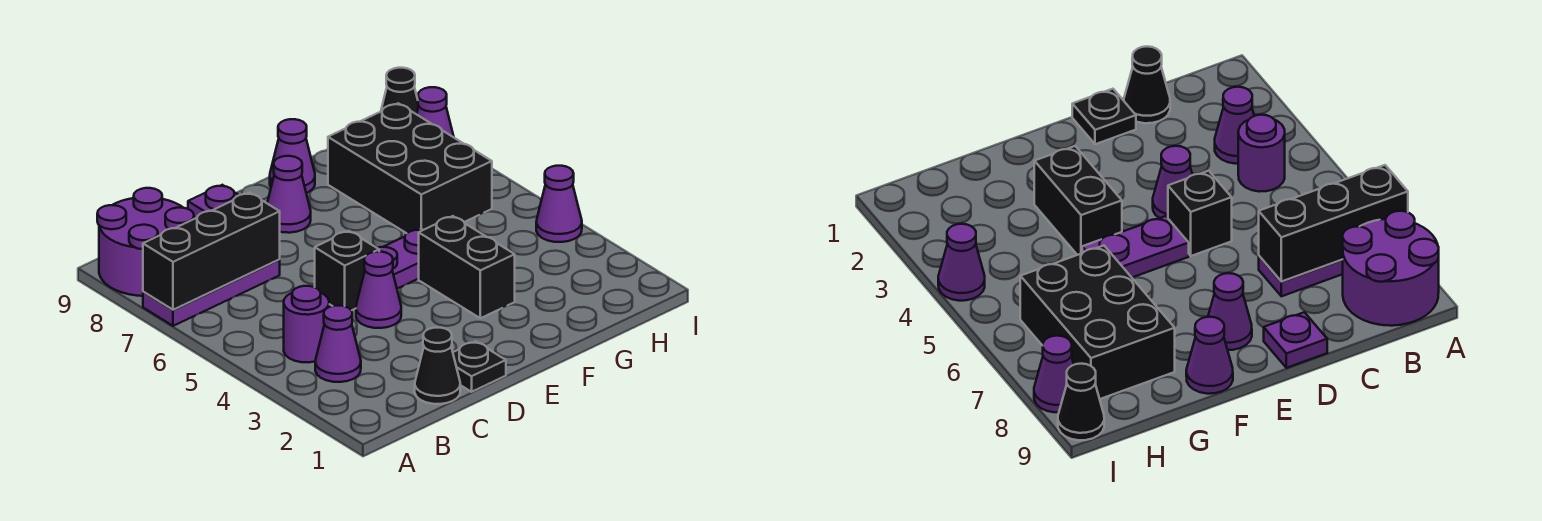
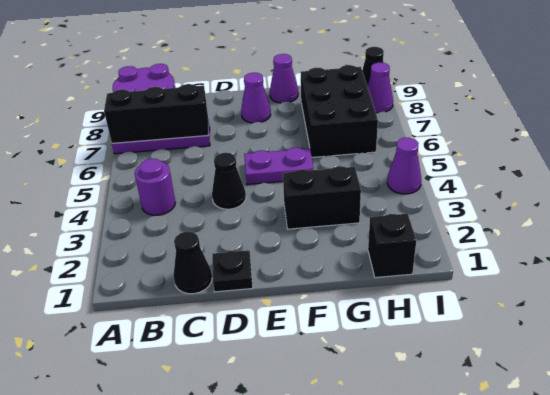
purple cone B3 level 1 -> none
purple cone D4 level 1 -> black cone D4 level 1
black brick D5 level 1 -> black brick H1 level 1
purple plate D9 level 1 -> none
black brick F3:F4 level 1 -> black brick F3:G3 level 1

